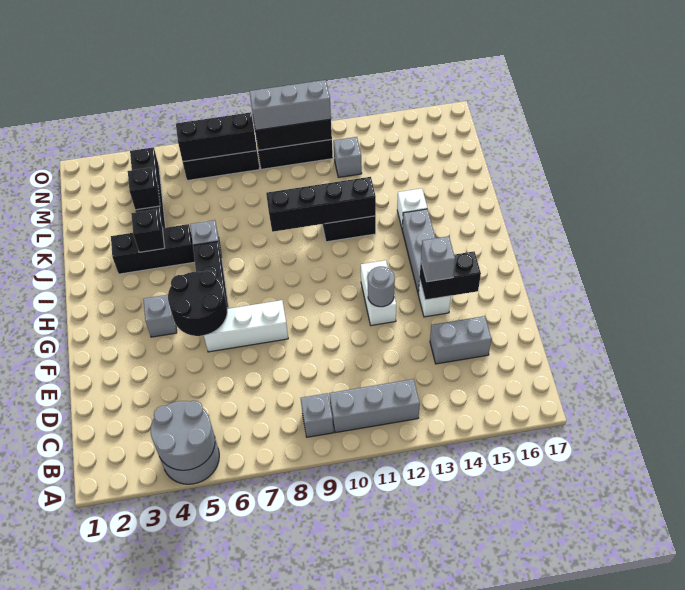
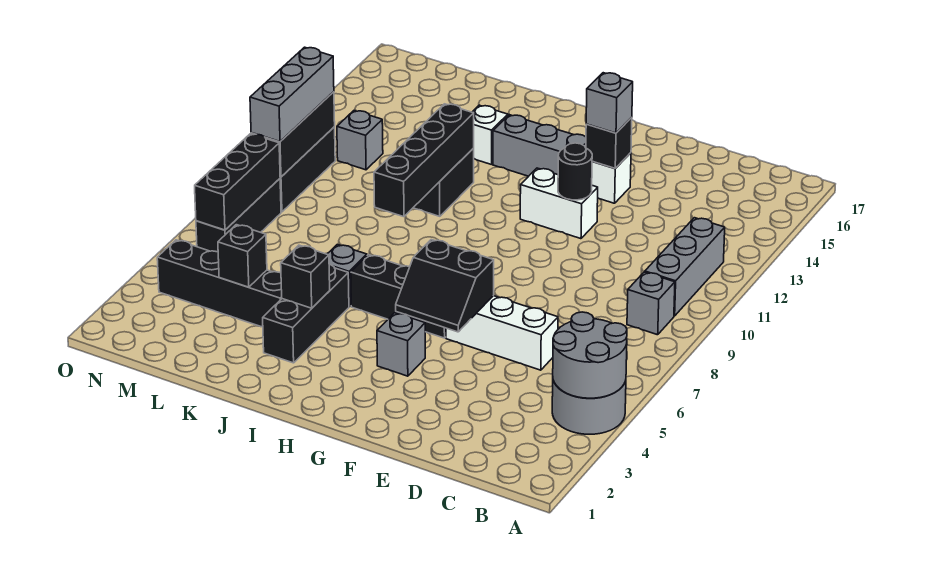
grey brick D14:D15 level 1 -> none
black round brick F5:G6 level 2 -> black slope F5:G6 level 2 top 6
white brick F6:F8 level 1 -> white brick D6:F6 level 1
grey round brick F12 level 2 -> black round brick F12 level 2
black brick F14:F15 level 2 -> black brick F14 level 2

